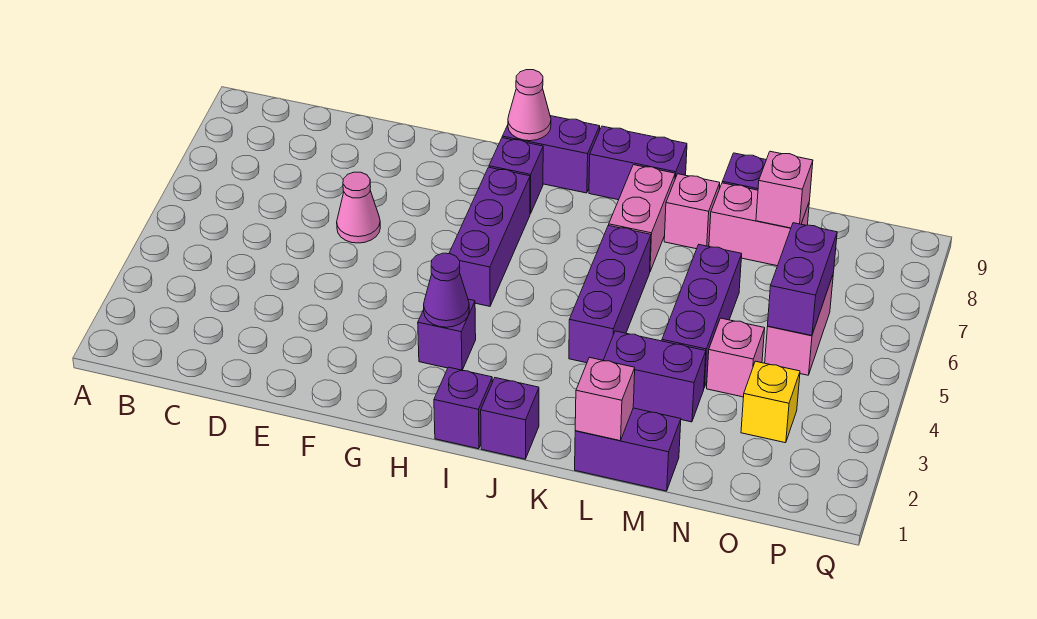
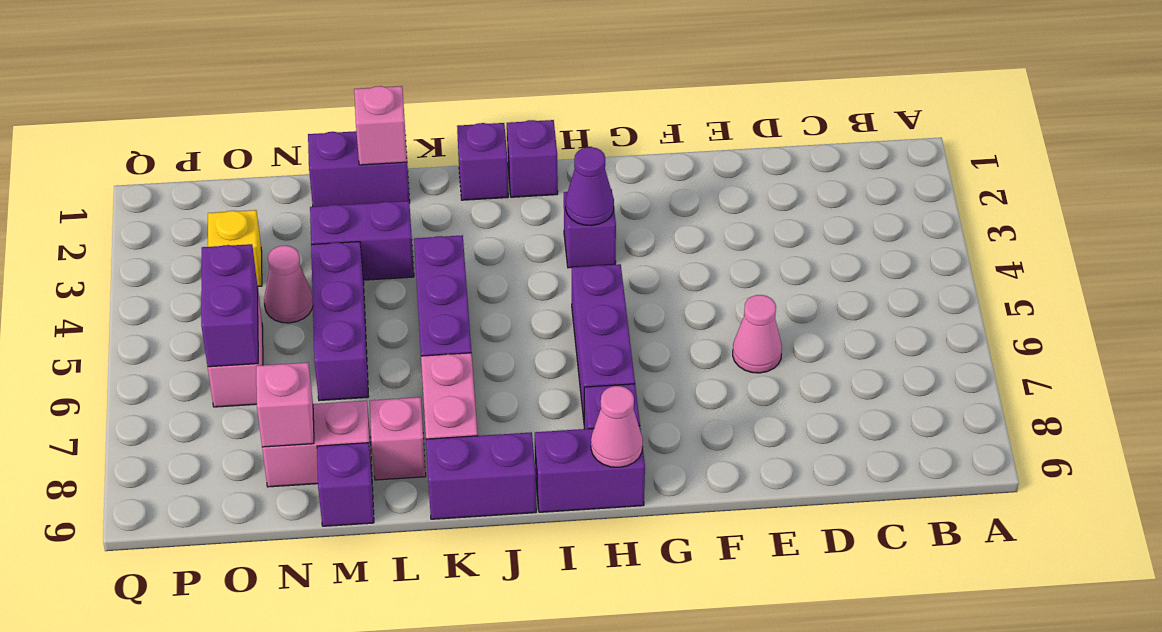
pink brick N4 level 1 -> pink cone N4 level 1

